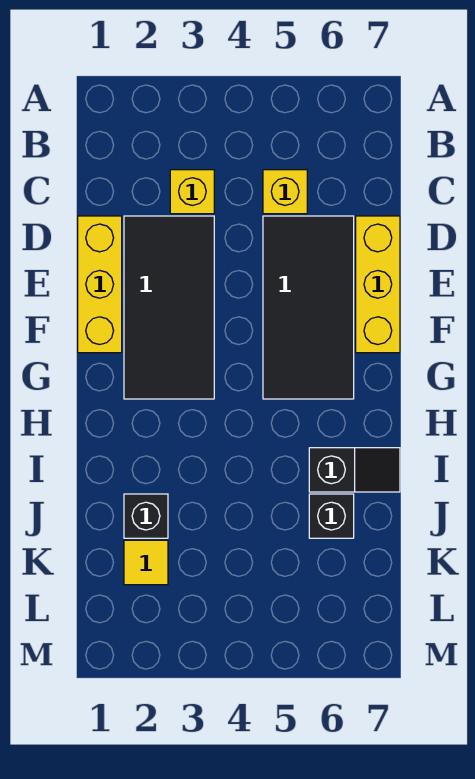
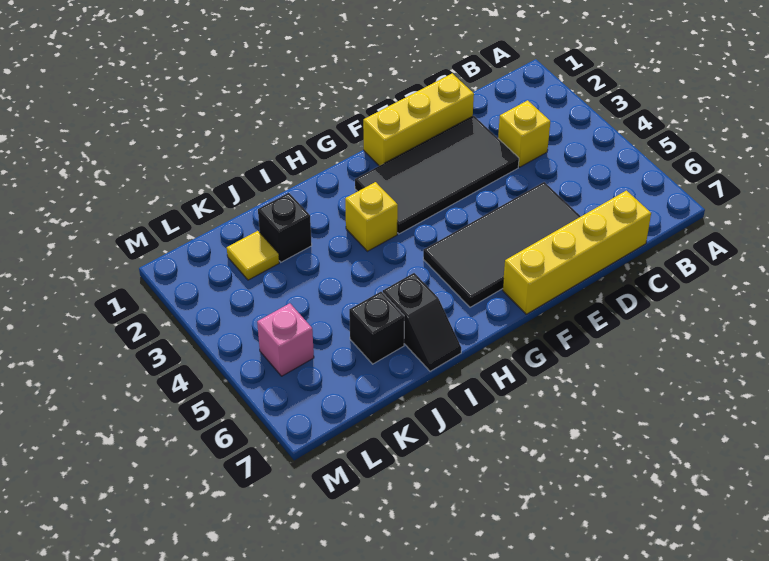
yellow brick C5 level 1 -> yellow brick H3 level 1
yellow brick D7:F7 level 1 -> yellow brick C7:F7 level 1
none -> pink brick L5 level 1

